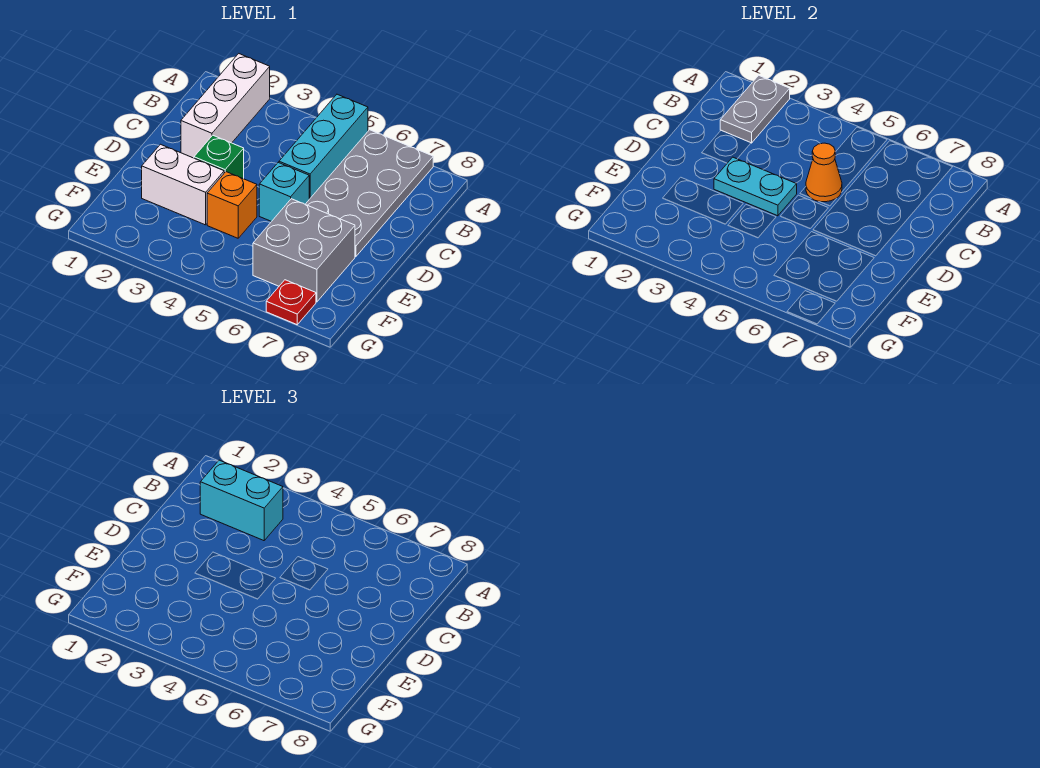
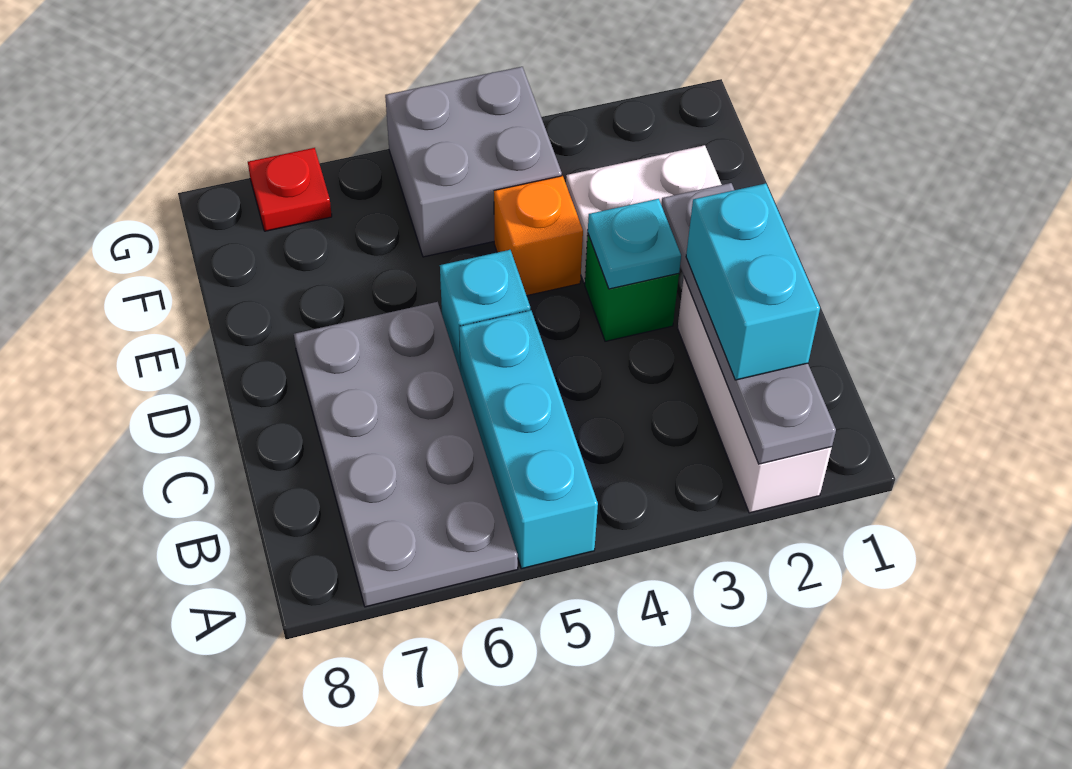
grey plate A2:B2 level 2 -> grey plate A2:D2 level 2
cyan brick B2:B3 level 3 -> cyan brick B2:C2 level 3
orange cone C5 level 2 -> none
cyan plate D3:D4 level 2 -> cyan plate D3 level 2
grey brick E6:F7 level 1 -> grey brick F4:G5 level 1

